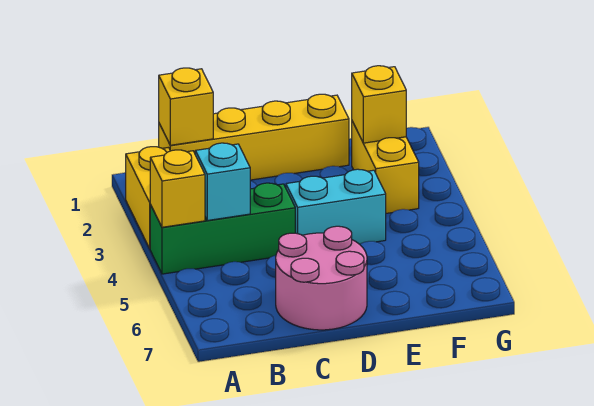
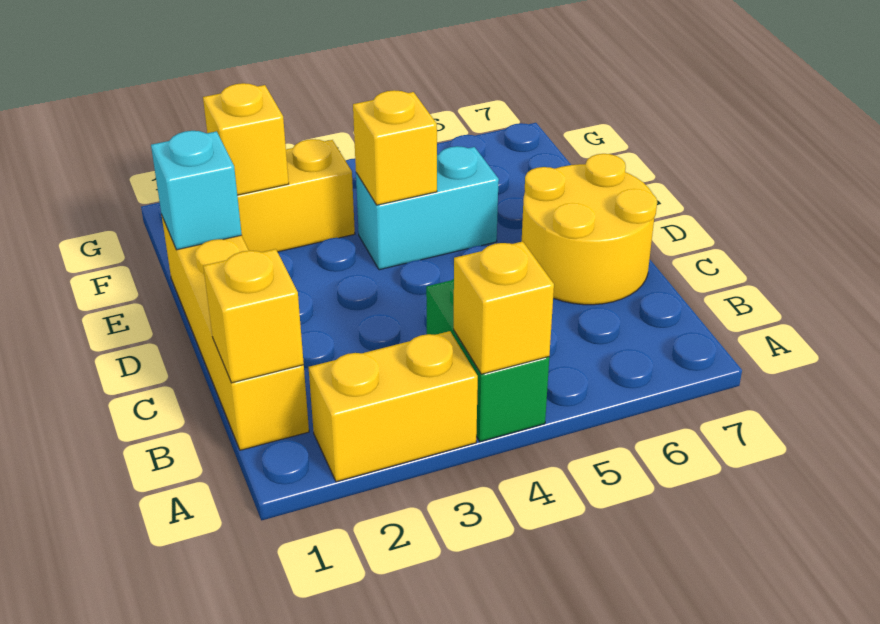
green brick A4:C4 level 1 -> green brick A4:B4 level 1
cyan brick B4 level 2 -> cyan brick E1 level 2
pink round brick C6:D7 level 1 -> yellow round brick C6:D7 level 1
cyan brick D4:E4 level 1 -> cyan brick E4:E5 level 1
none -> yellow brick E4 level 2

